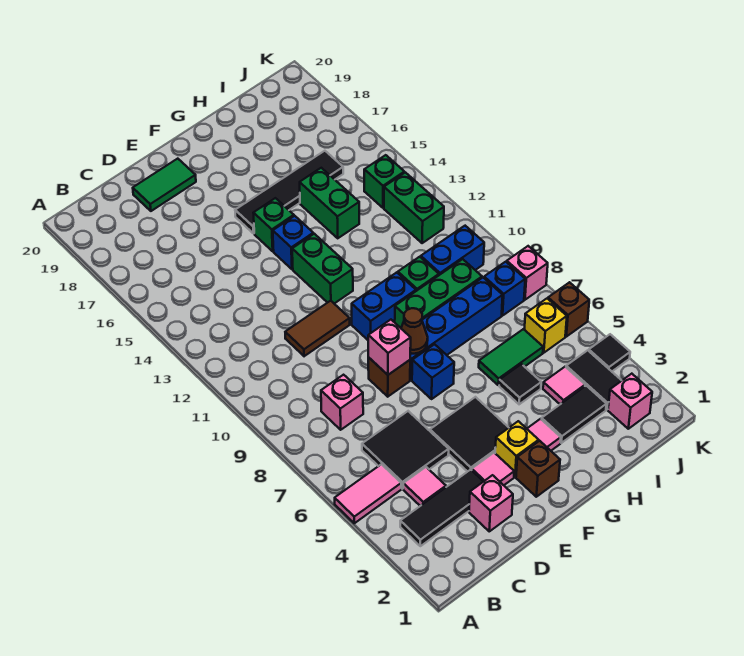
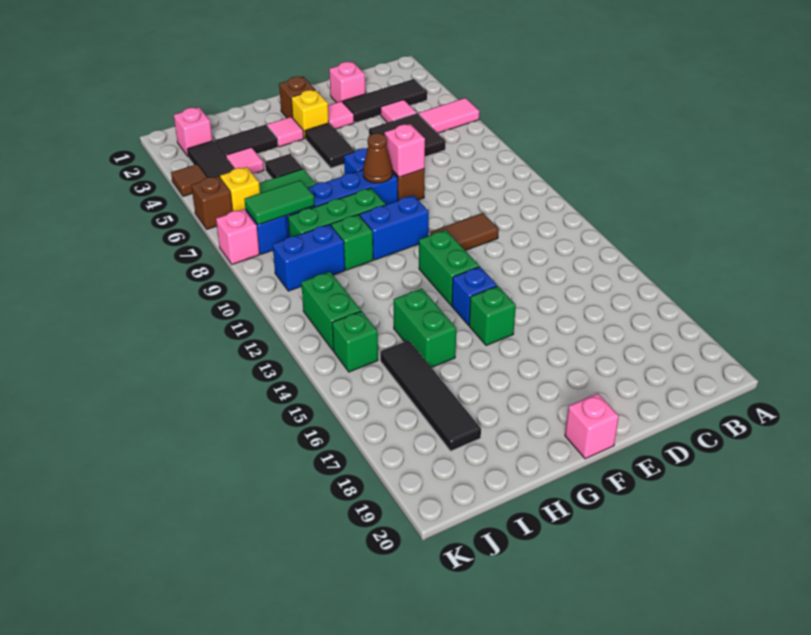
pink brick C8 level 1 -> pink brick F20 level 1
green tile D19:E19 level 1 -> green tile I8:J8 level 2
black tile E4:F5 level 1 -> black tile F4:F5 level 1
black tile F16:I16 level 1 -> black tile I15:I18 level 1
black tile K4 level 1 -> brown tile K4 level 1

